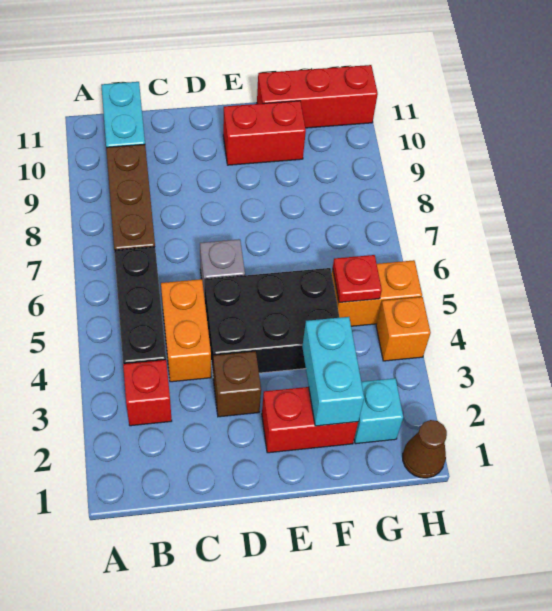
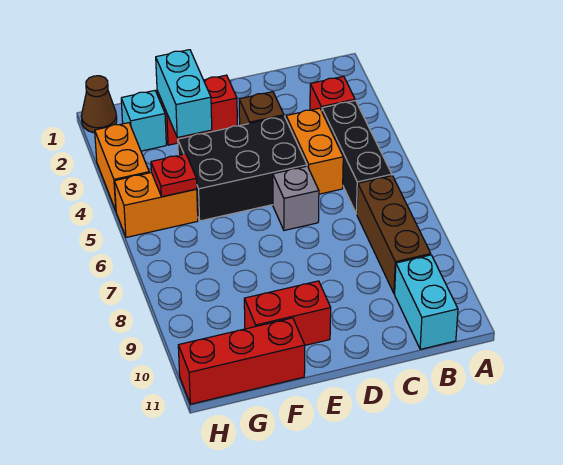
orange brick H4 level 1 -> orange brick H3:H4 level 1

